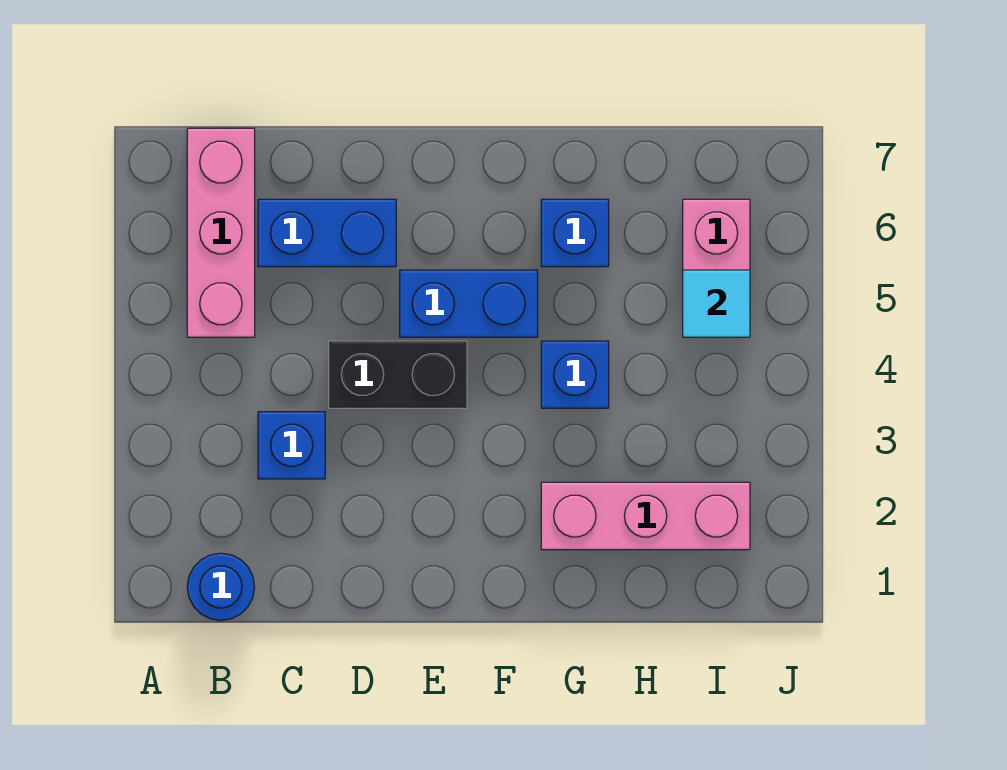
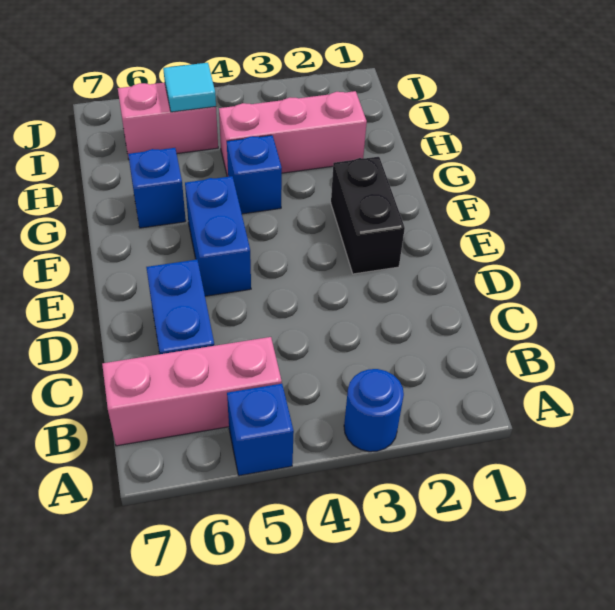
blue round brick B1 level 1 -> blue round brick A3 level 1
blue brick C3 level 1 -> blue brick A5 level 1
black brick D4:E4 level 1 -> black brick E2:F2 level 1
pink brick G2:I2 level 1 -> pink brick H2:H4 level 1

